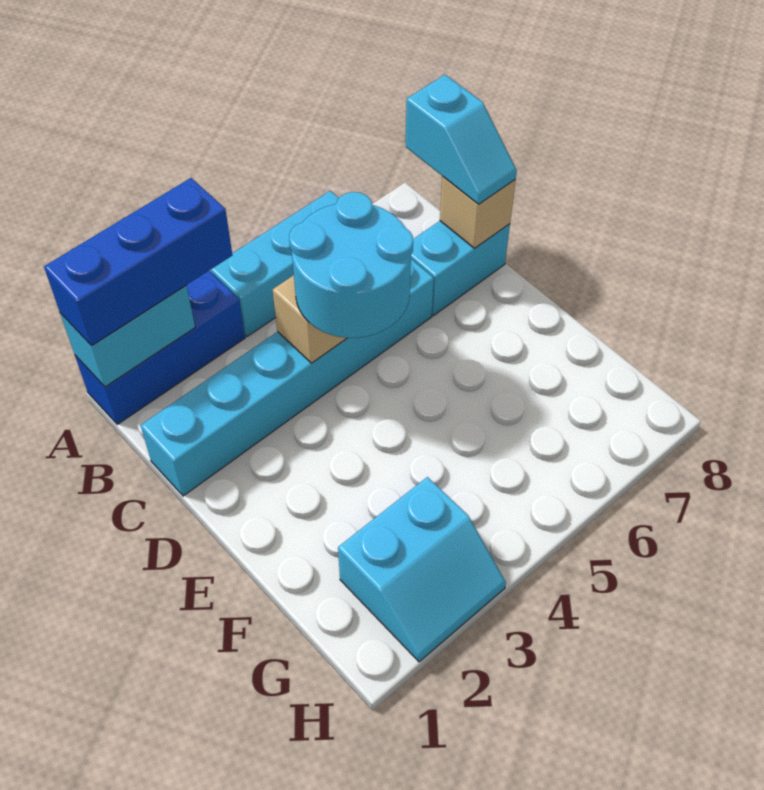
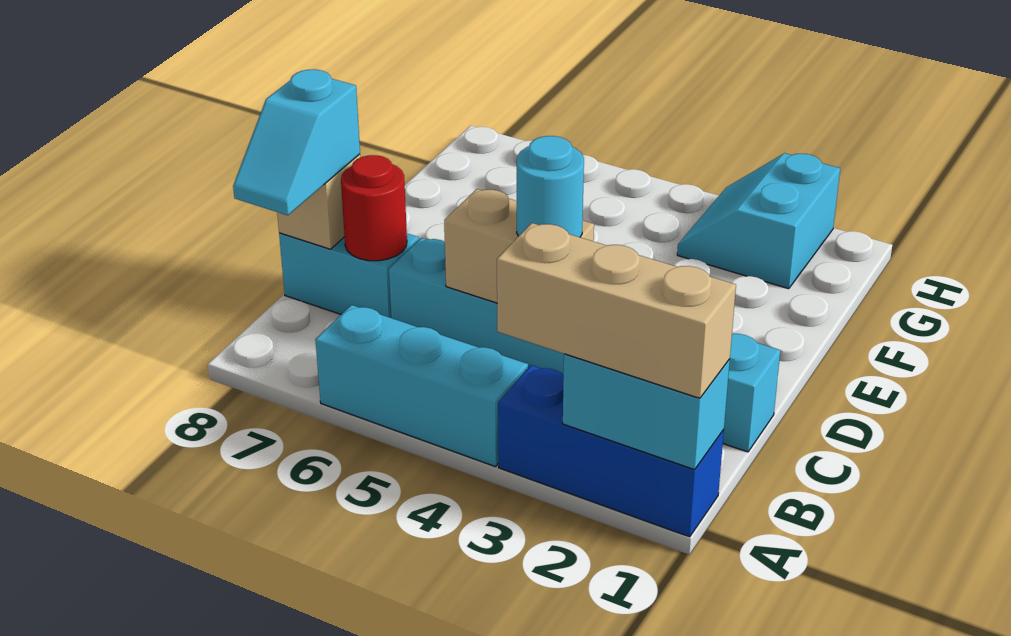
blue brick A1:A3 level 3 -> tan brick A1:A3 level 3
cyan slope B8:C8 level 3 top B -> cyan slope B8:C8 level 3 top C
cyan round brick C4:D5 level 3 -> cyan round brick C4 level 3
none -> red round brick C7 level 2
cyan slope G2:H3 level 1 top G -> cyan slope G2:H3 level 1 top 2

